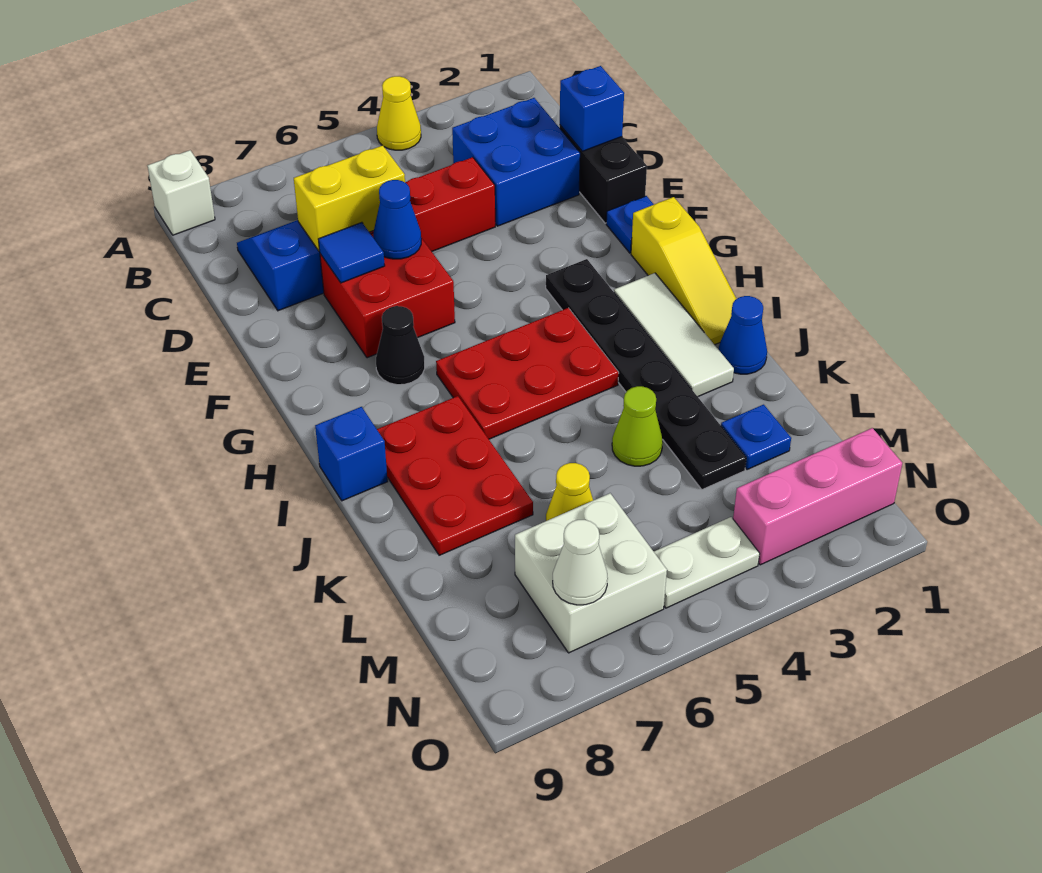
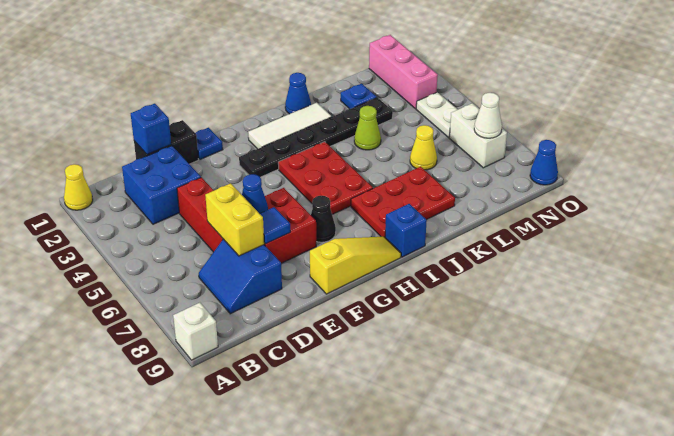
yellow cone A4 level 1 -> yellow cone A1 level 1
yellow slope G1:I1 level 1 top G -> yellow slope F9:H9 level 1 top F
white brick M6:N7 level 1 -> white brick N6:N7 level 1
none -> blue cone O9 level 1

